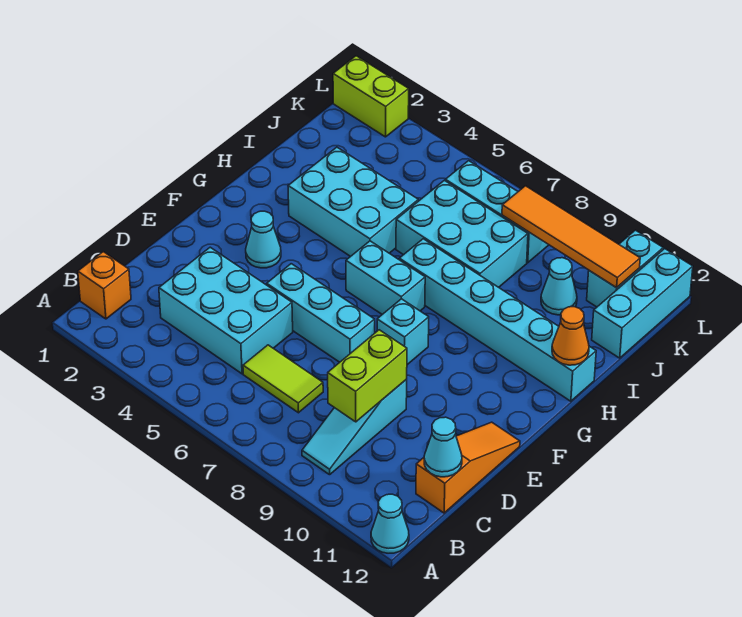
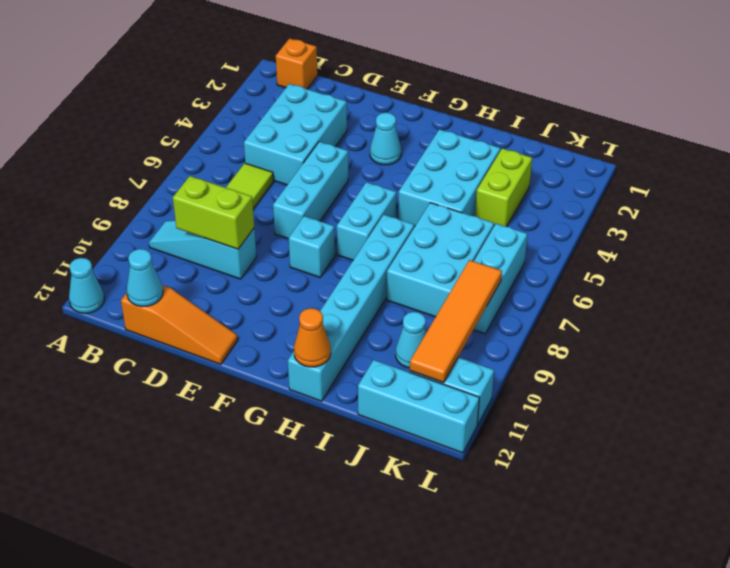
lime brick L1:L2 level 1 -> lime brick J3:J4 level 1

